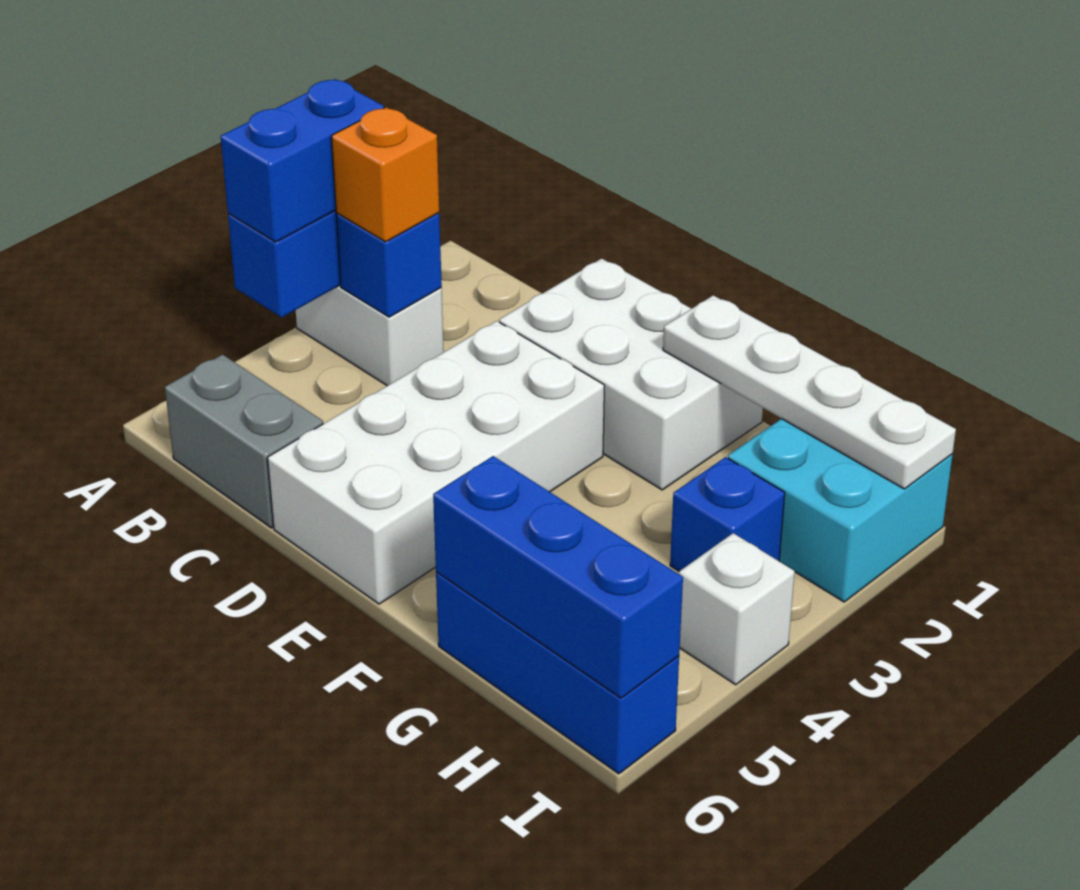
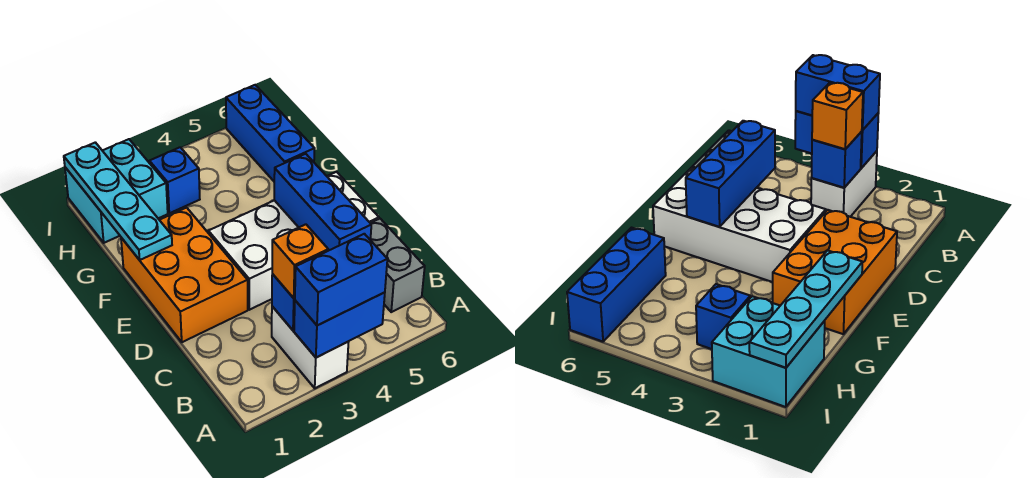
white brick D1:F2 level 1 -> orange brick D1:F2 level 1
white plate F1:I1 level 2 -> cyan plate F1:I1 level 2
blue brick G6:I6 level 2 -> blue brick C5:E5 level 2
white brick I4 level 1 -> none

